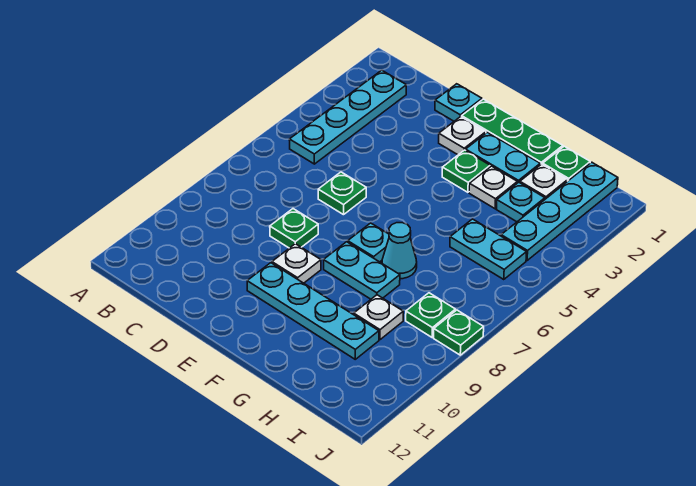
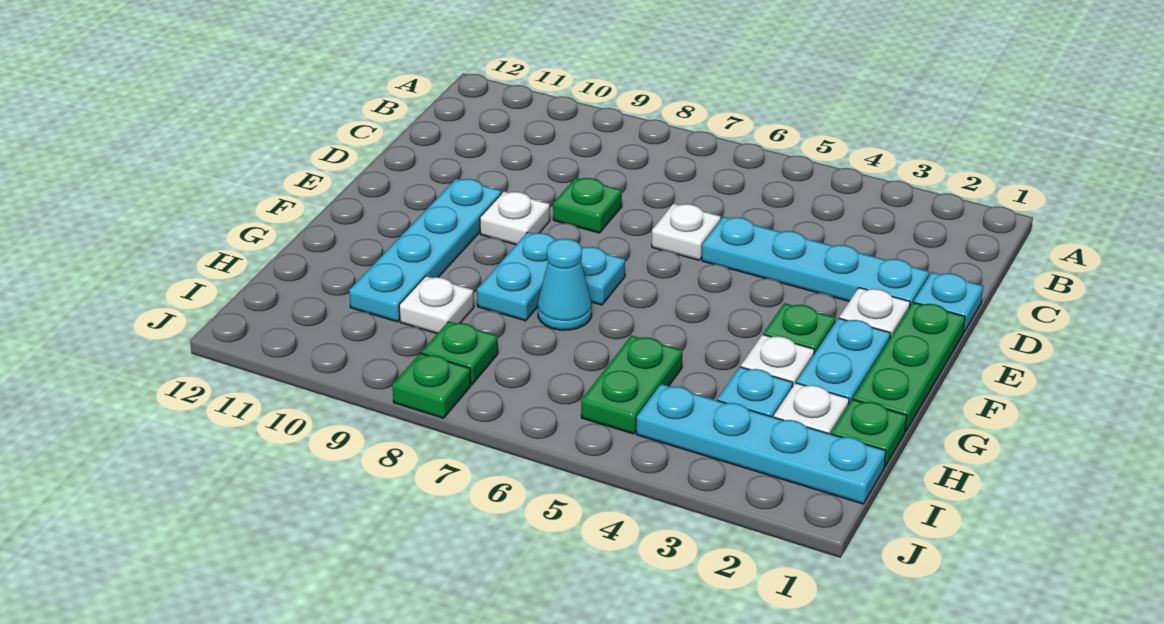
cyan plate B2:B5 level 1 -> cyan plate D2:D5 level 1
green plate D6 level 1 -> white plate D6 level 1
cyan plate H5:I5 level 1 -> green plate H5:I5 level 1

